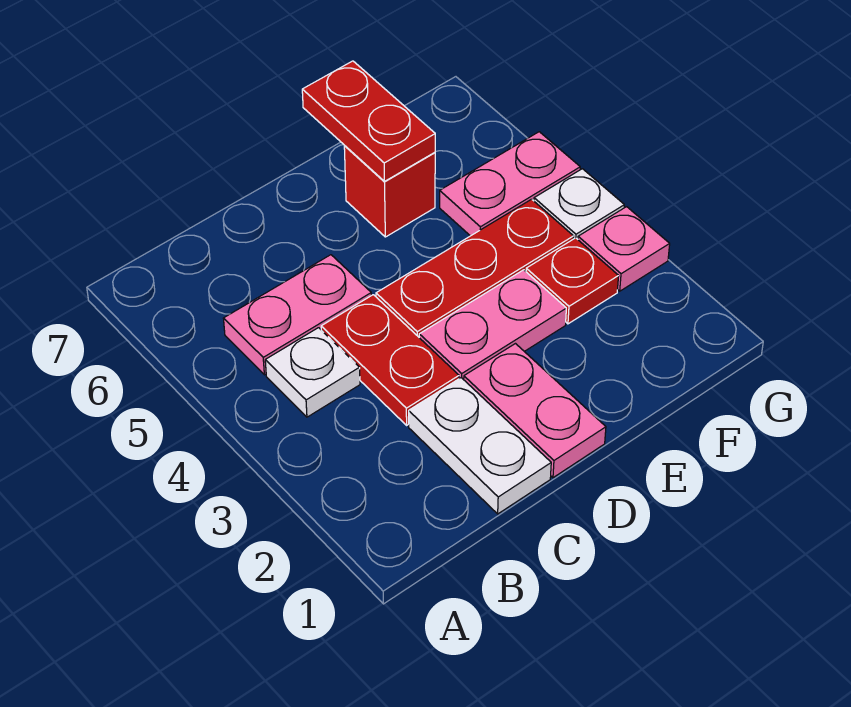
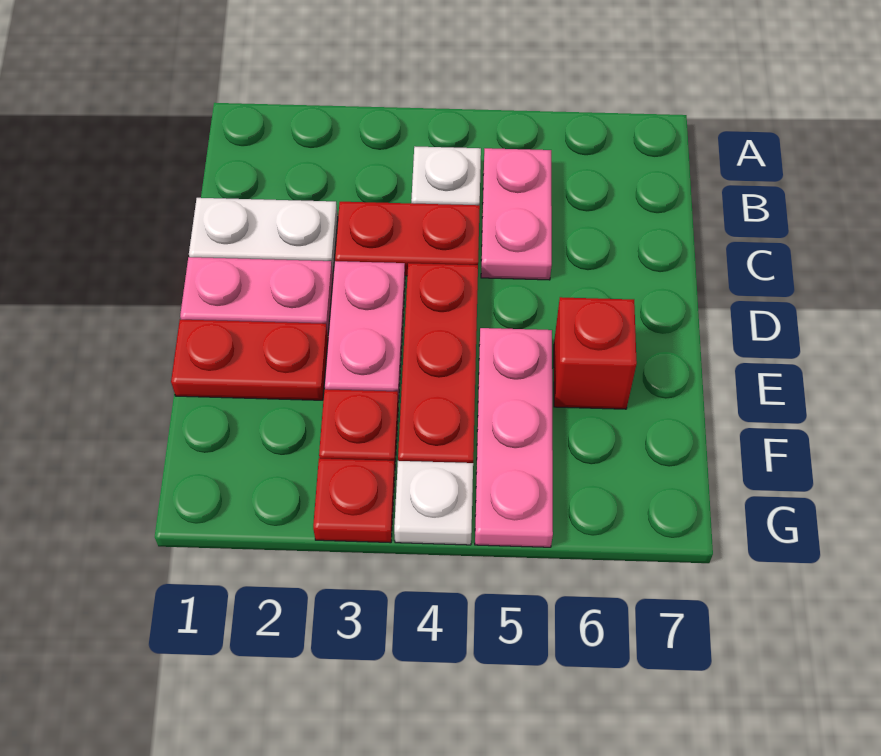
red plate E6:E7 level 2 -> red plate E1:E2 level 1
pink plate F5:G5 level 1 -> pink plate E5:G5 level 1
pink plate G3 level 1 -> red plate G3 level 1

